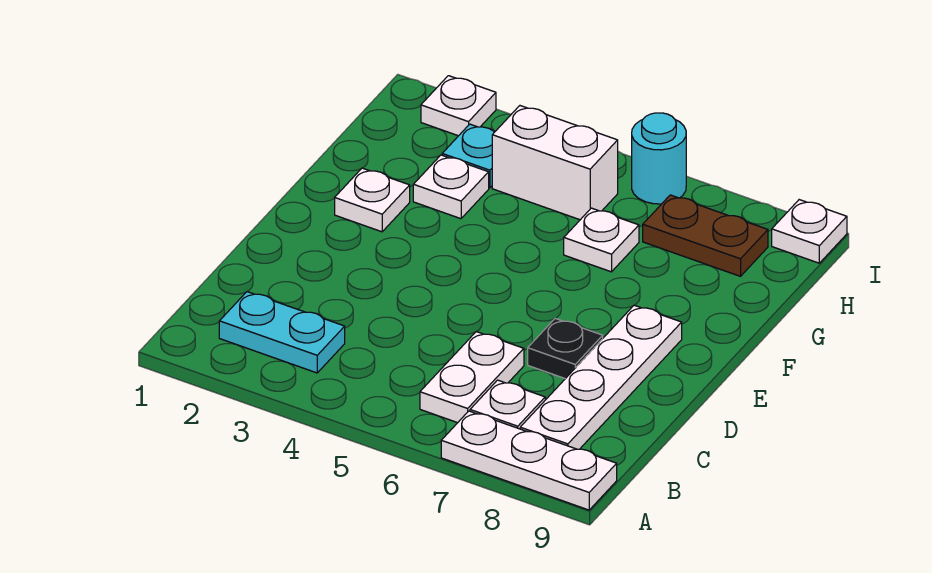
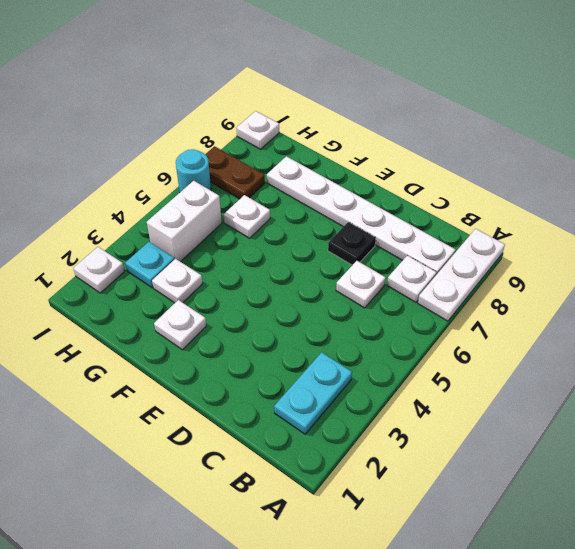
white plate B6:C6 level 1 -> white plate C6 level 1
white plate B8:E8 level 1 -> white plate B8:G8 level 1
brown plate H7:H8 level 1 -> brown plate H7:I7 level 1

